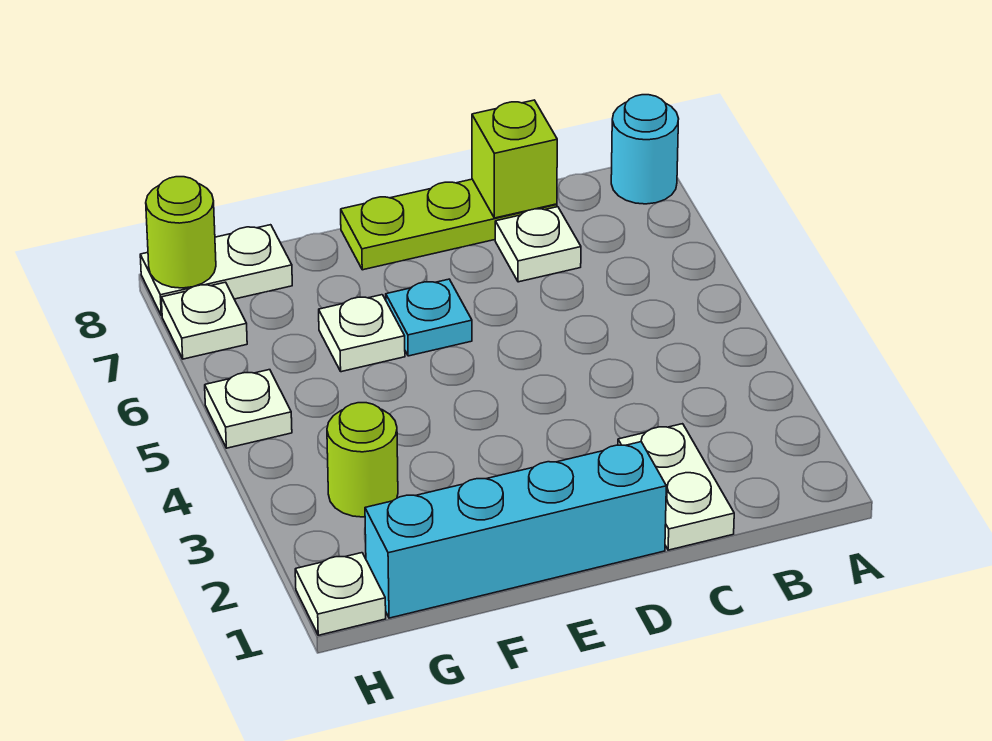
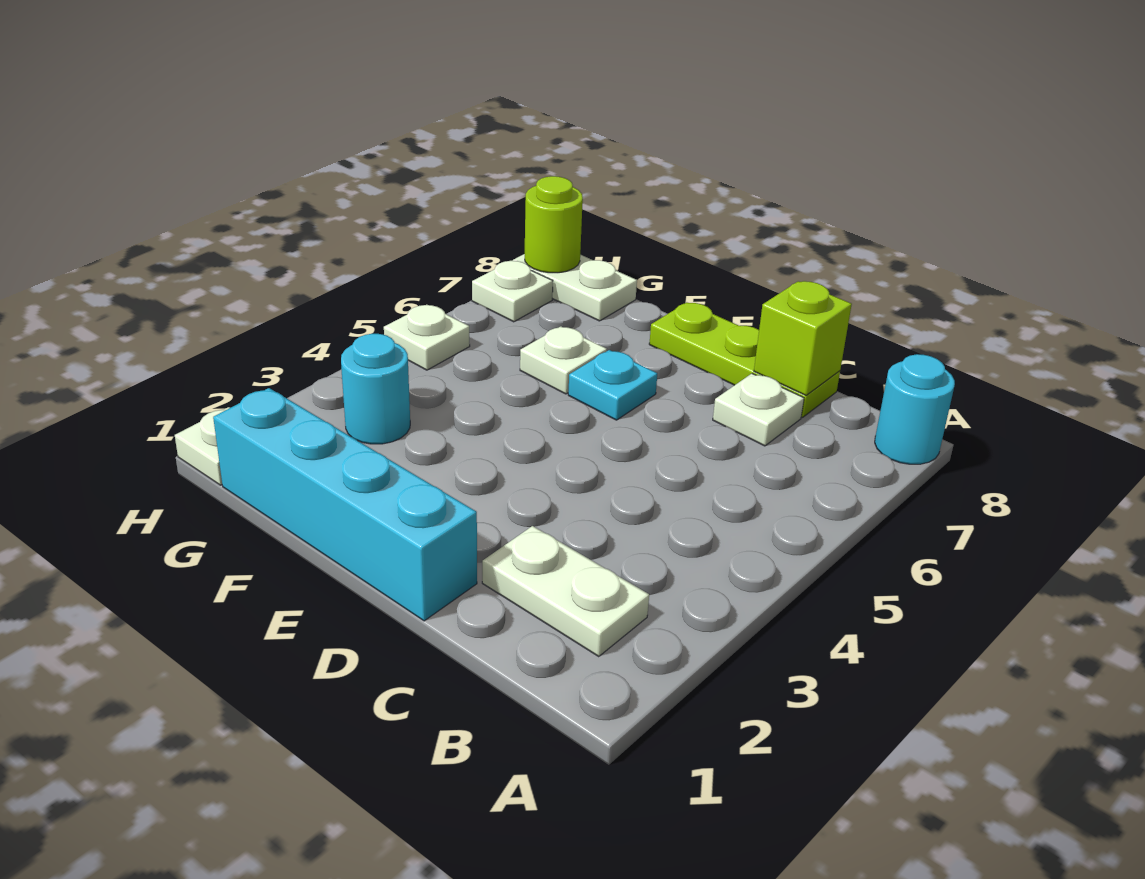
white plate C1:C2 level 1 -> white plate B2:C2 level 1
lime round brick G3 level 1 -> cyan round brick G3 level 1

